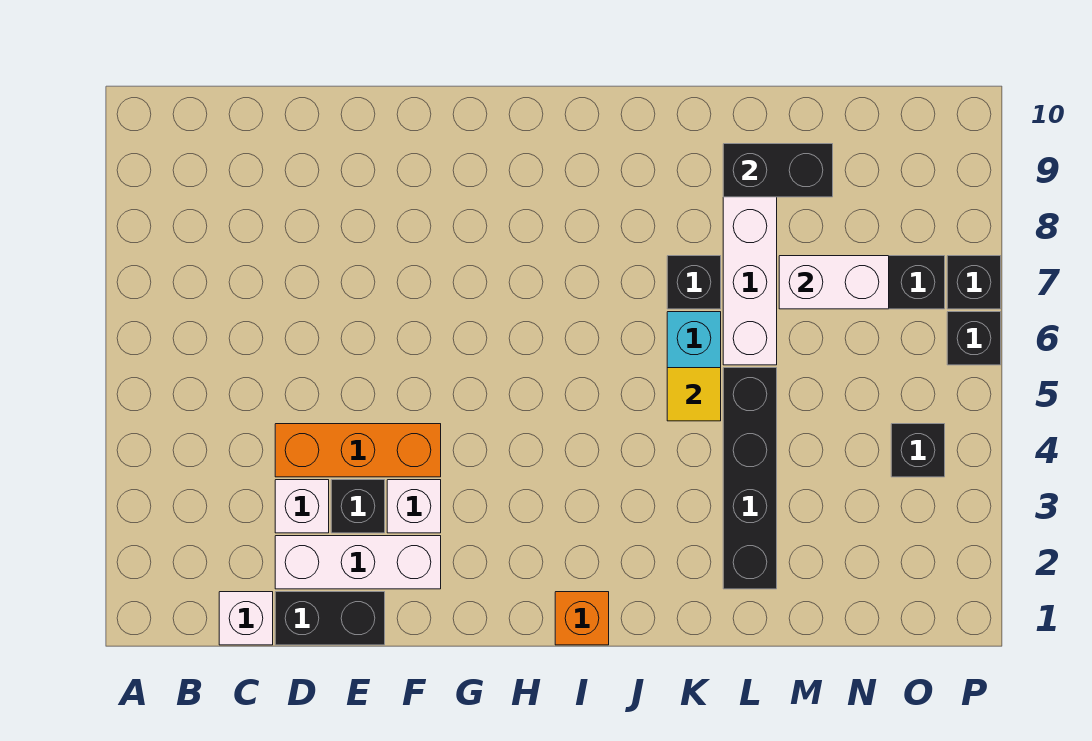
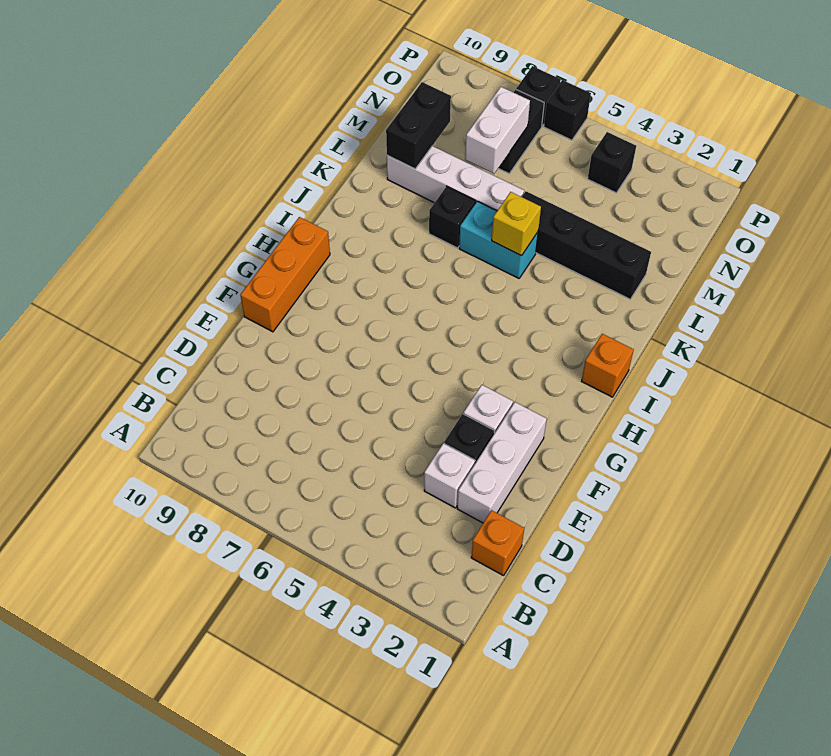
white brick C1 level 1 -> orange brick C1 level 1
black brick D1:E1 level 1 -> none
orange brick D4:F4 level 1 -> orange brick F10:H10 level 1
yellow tile K5 level 2 -> yellow brick K5 level 2

